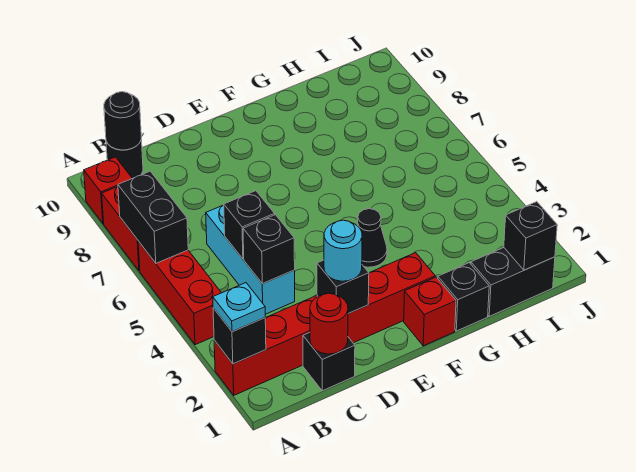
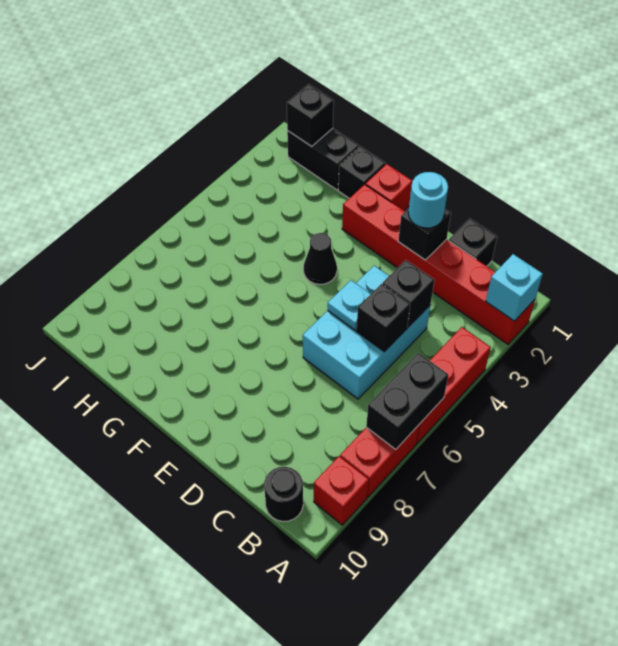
black brick A2 level 2 -> cyan brick A2 level 2
cyan plate A2 level 3 -> cyan plate D5 level 2
black round brick B10 level 2 -> none
red round brick C1 level 2 -> none
cyan brick C4:C6 level 1 -> cyan brick C4:D6 level 1

